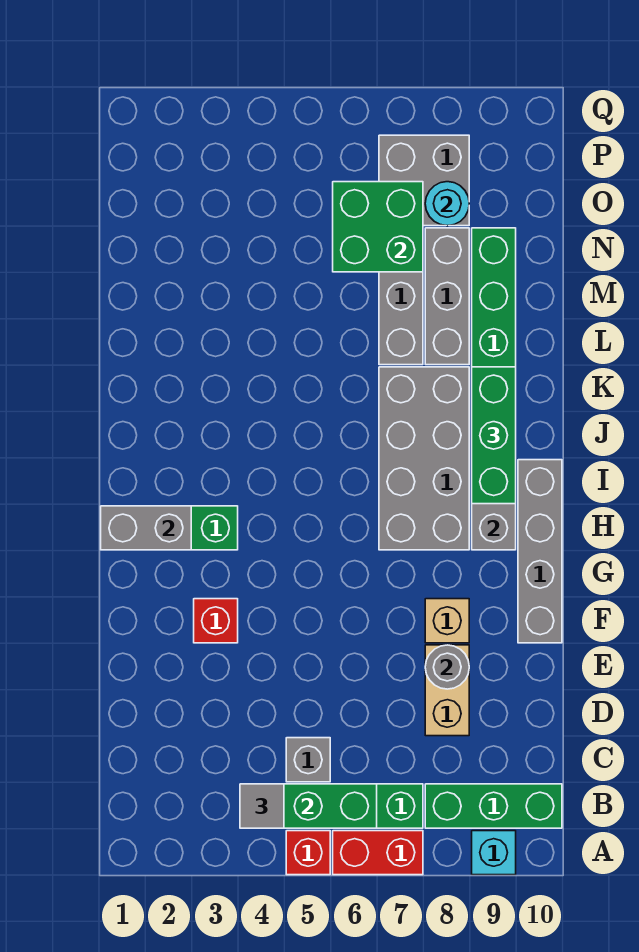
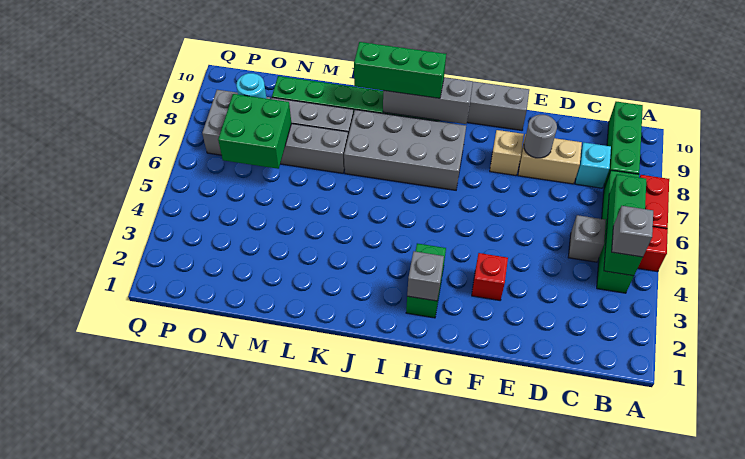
cyan brick A9 level 1 -> cyan brick C8 level 1
grey tile B4 level 3 -> grey brick B4 level 3
grey brick H1:H2 level 2 -> grey brick H2 level 2

